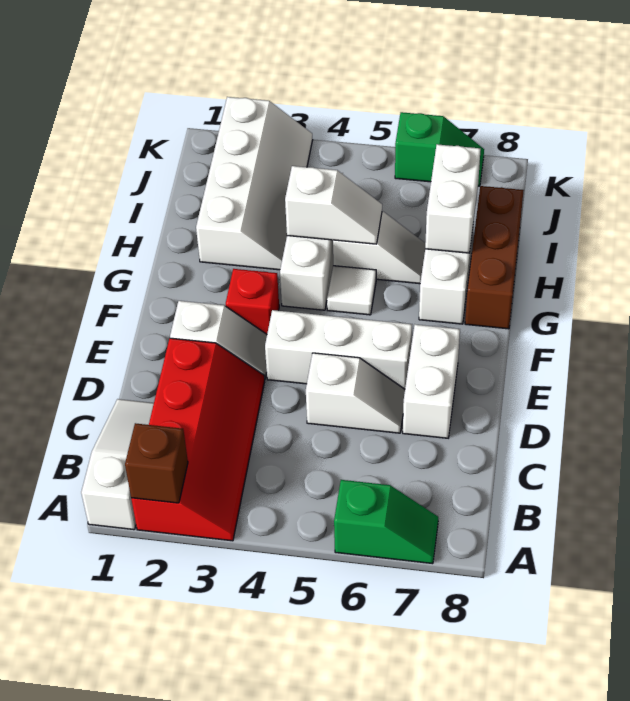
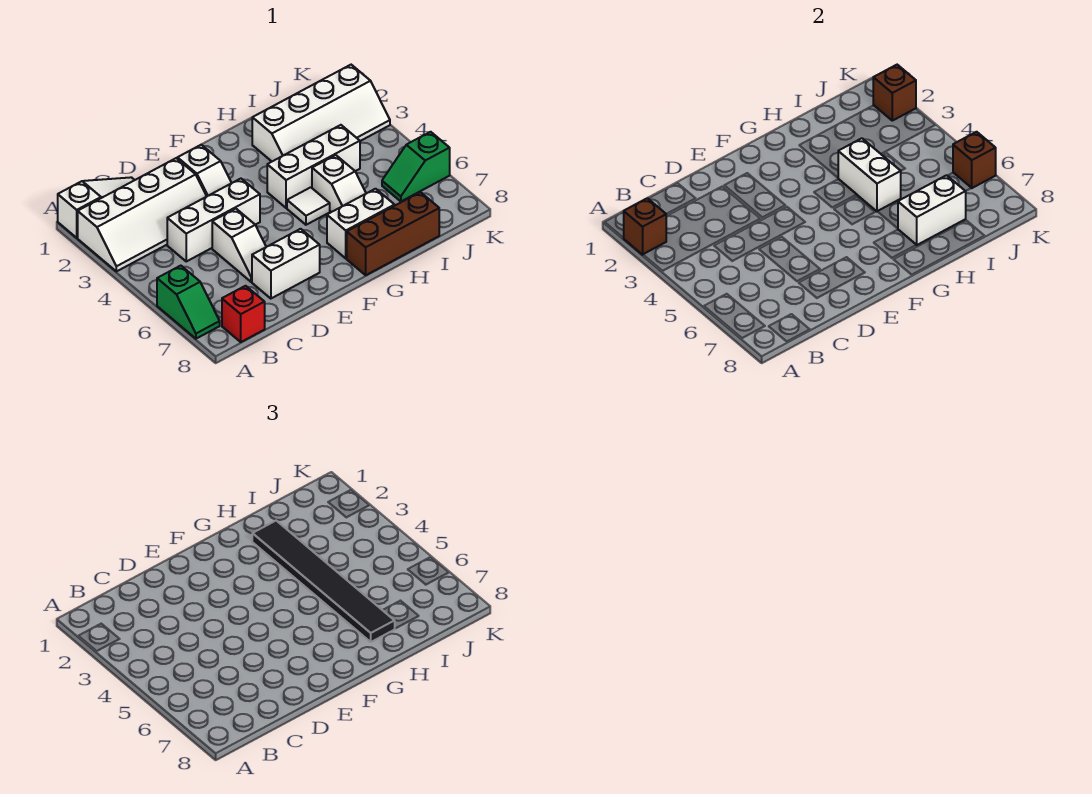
red slope A2:D3 level 1 top 2 -> white slope A2:D3 level 1 top 2
white brick E4:E6 level 1 -> white brick C4:E4 level 1
red brick F3 level 1 -> red brick B8 level 1
none -> black tile H2:H7 level 3
white slope H4:H5 level 2 top 4 -> white brick H4:H5 level 2
none -> brown brick K2 level 2
green slope K6:K7 level 1 top 6 -> green slope J6:K6 level 1 top K
none -> brown brick K6 level 2

